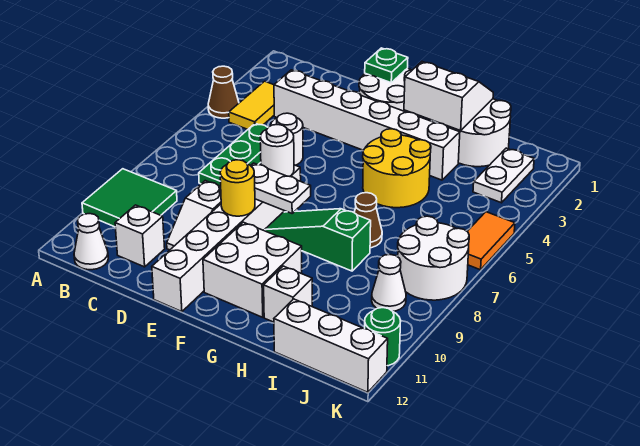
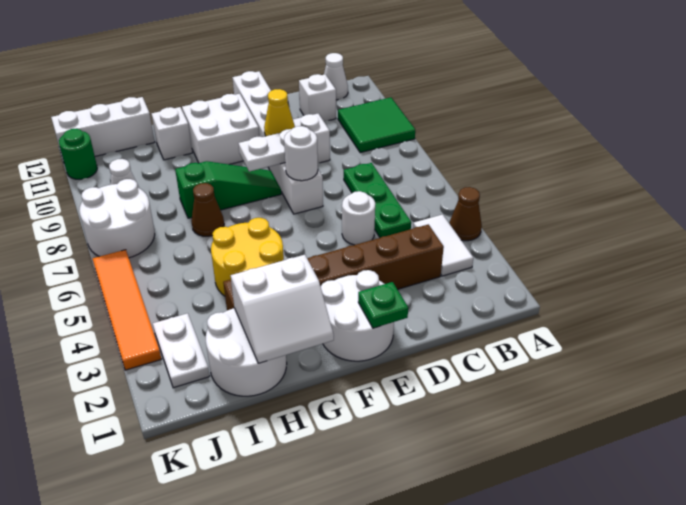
yellow tile B3:B4 level 1 -> white tile B3:B4 level 1
white brick C3:H3 level 1 -> brown brick C3:H3 level 1
yellow round brick E9 level 2 -> yellow cone E9 level 2
orange tile K5:K6 level 1 -> orange tile K3:K6 level 1

